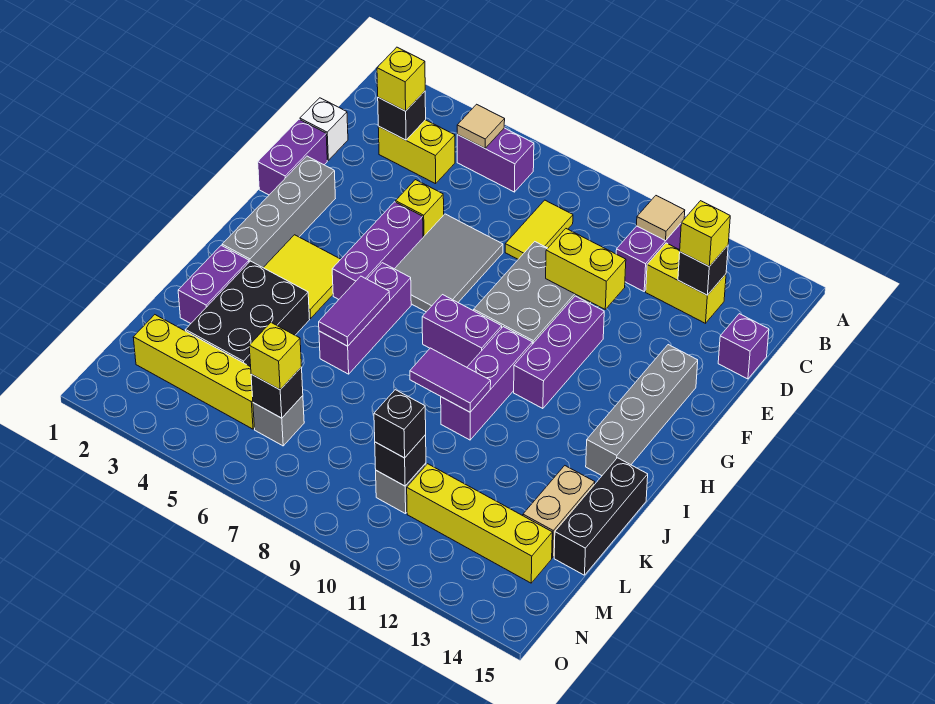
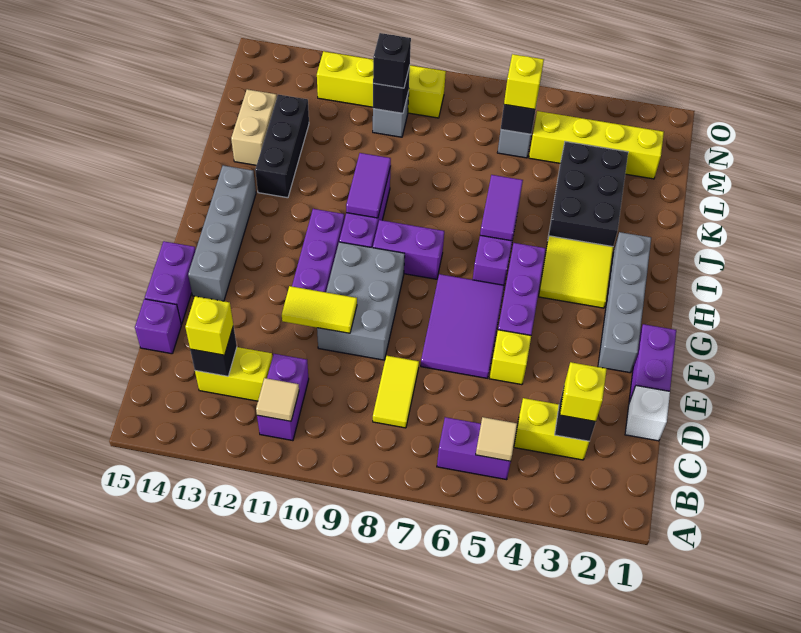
grey tile E6:G7 level 1 -> purple tile E6:G7 level 1
yellow brick E10:E11 level 2 -> yellow tile E10:E11 level 2
purple brick J2:K2 level 1 -> purple brick E15:F15 level 1
purple tile J9:J10 level 2 -> purple tile I10:J10 level 2
black brick J15:L15 level 1 -> black brick J13:L13 level 1
yellow brick M11:M14 level 1 -> yellow brick N9:N12 level 1

